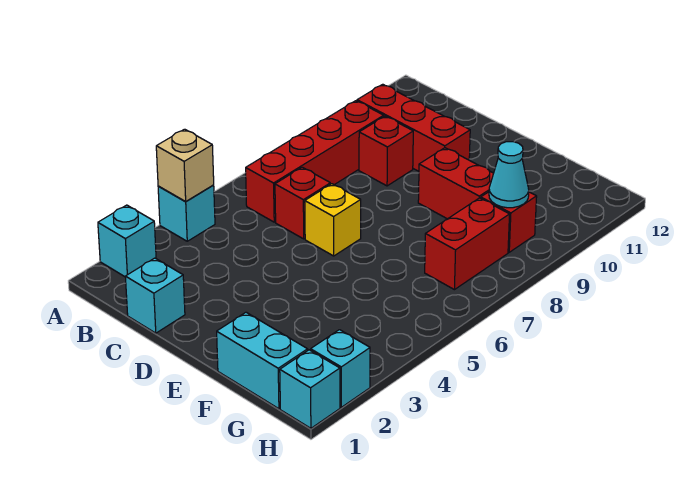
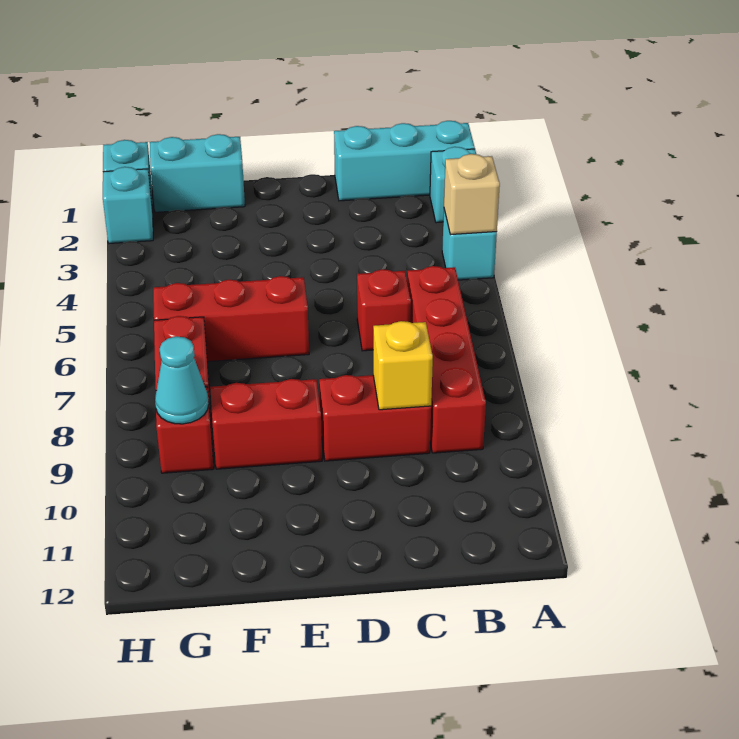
red brick B10:D10 level 1 -> red brick E6:G6 level 1
cyan brick C1 level 1 -> cyan brick A1:C1 level 1
red brick C9 level 1 -> red brick C9:D9 level 1
yellow brick D6 level 1 -> yellow brick C9 level 2

